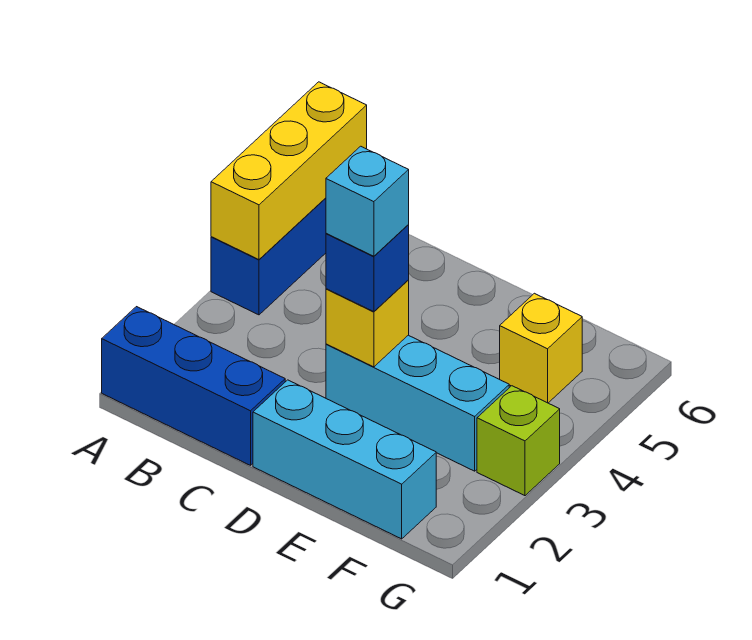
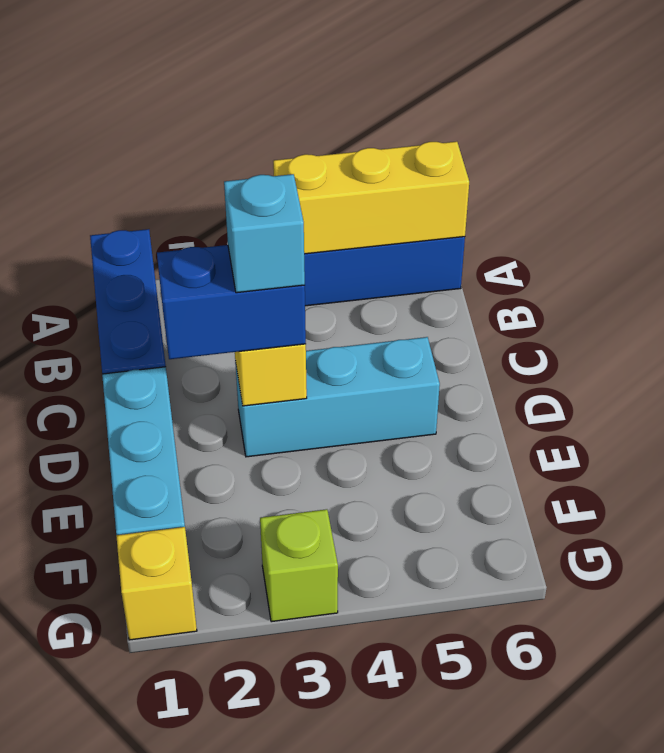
cyan brick D3:F3 level 1 -> cyan brick D3:D5 level 1
blue brick D3 level 3 -> blue brick D2:D3 level 3
yellow brick F5 level 1 -> yellow brick G1 level 1

